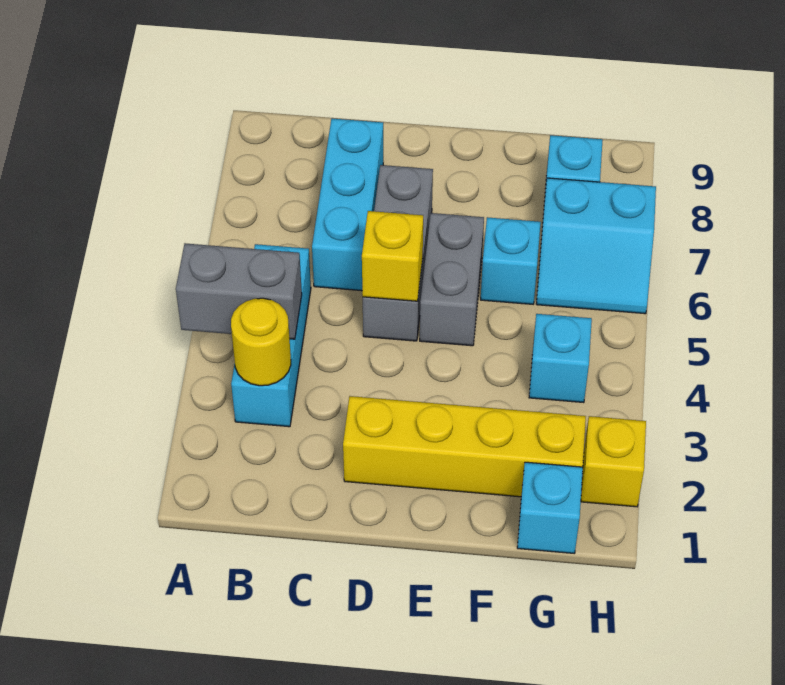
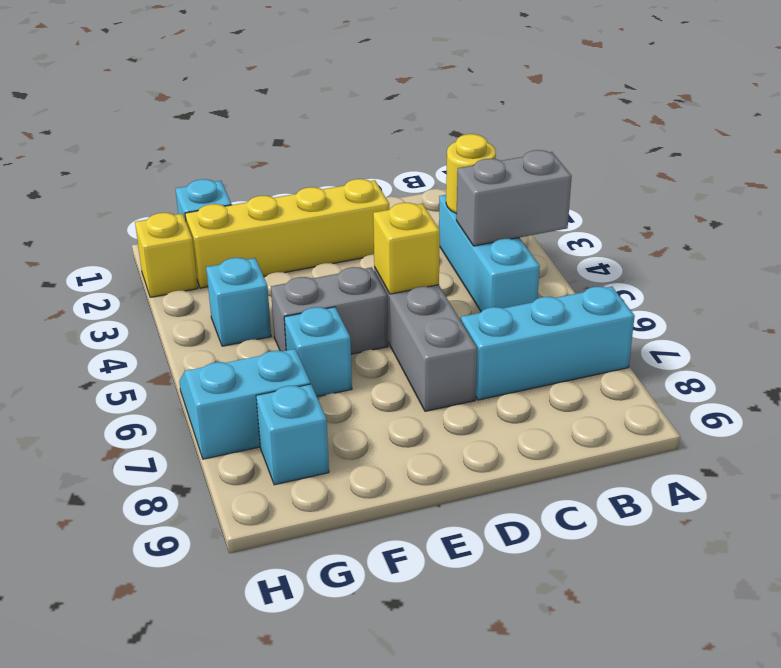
cyan brick C6:C8 level 1 -> cyan brick A7:C7 level 1
grey brick E5:E6 level 1 -> grey brick E5:F5 level 1

